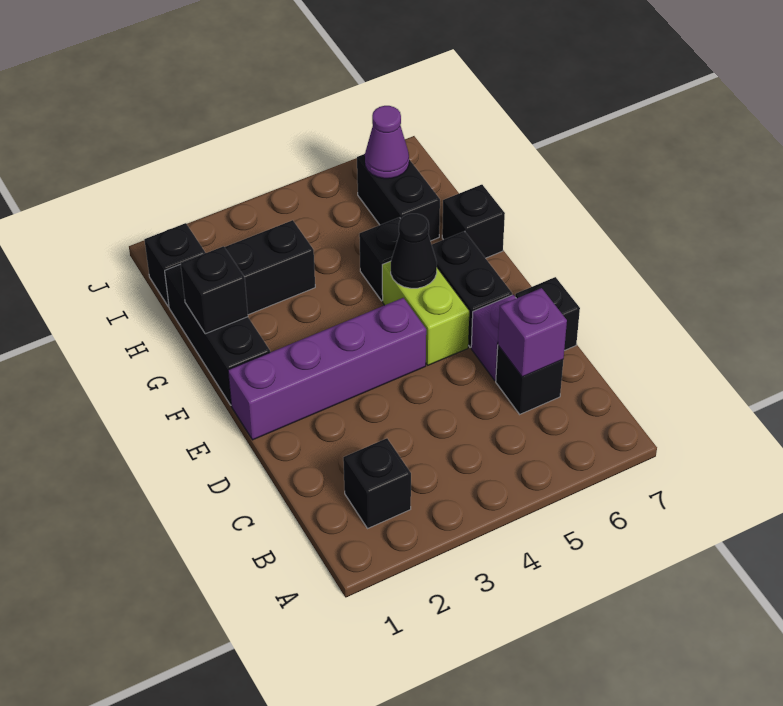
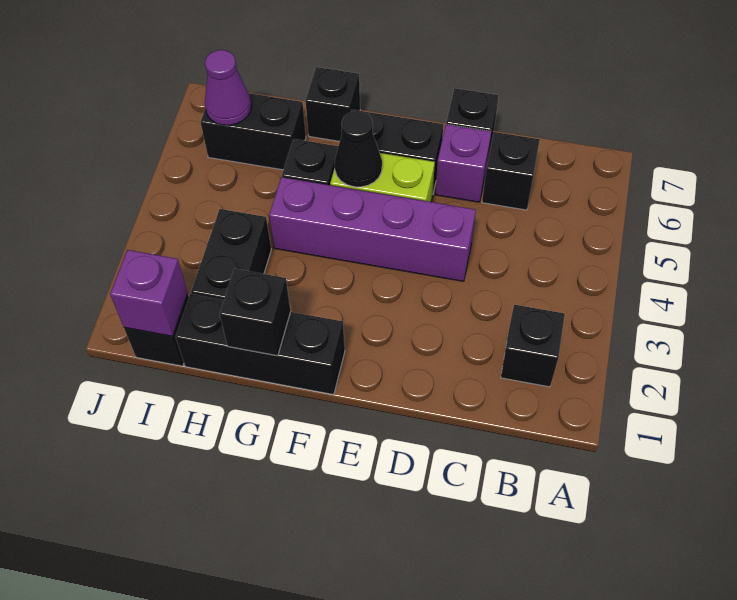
purple brick C6 level 2 -> purple brick I1 level 2
purple brick E1:E4 level 1 -> purple brick D4:G4 level 1

